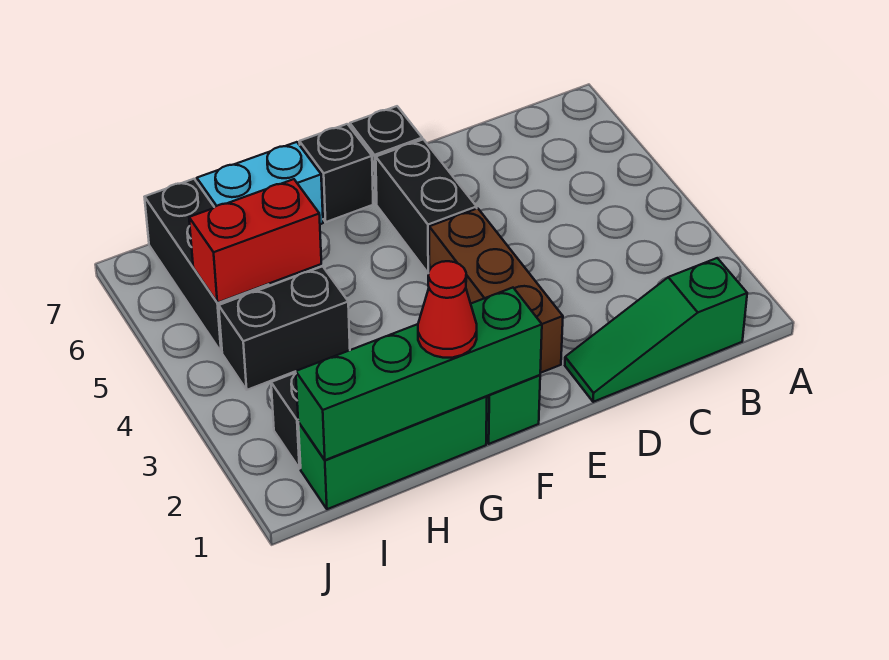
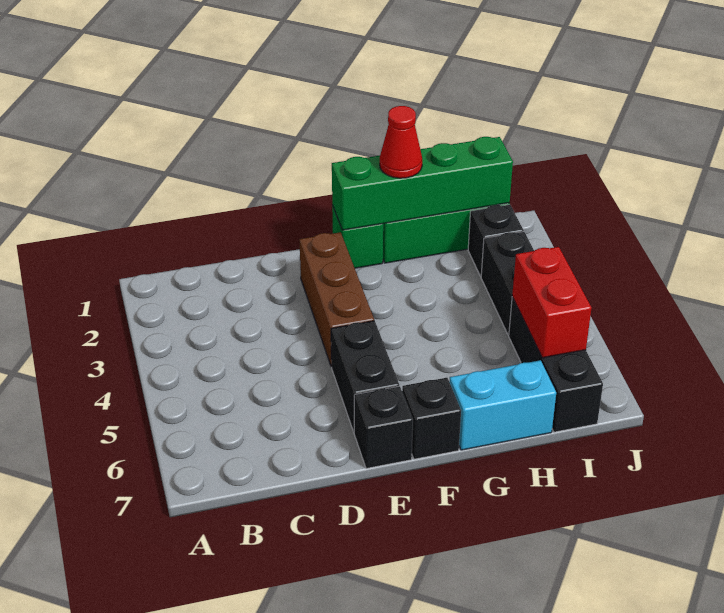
green slope B1:D1 level 1 top B -> none
black brick H4:I4 level 1 -> black brick I3:I4 level 1
red brick H5:I5 level 2 -> red brick I5:I6 level 2

